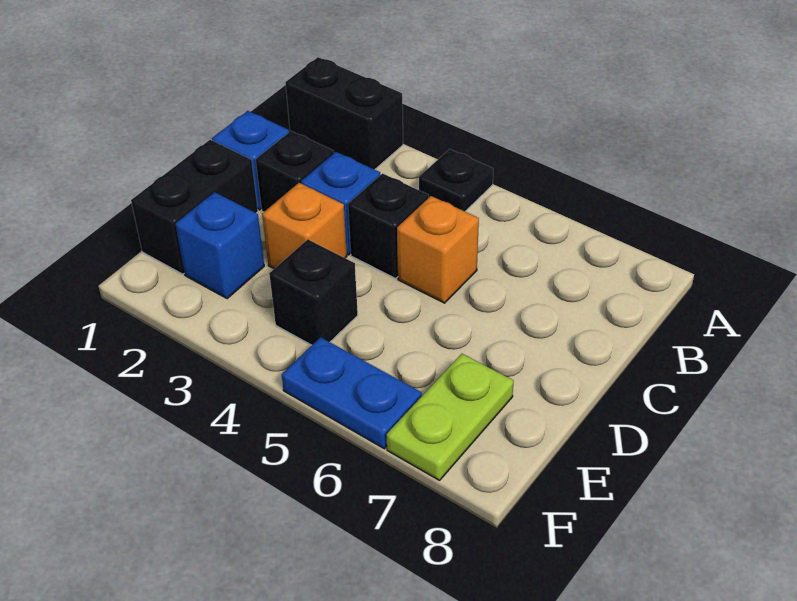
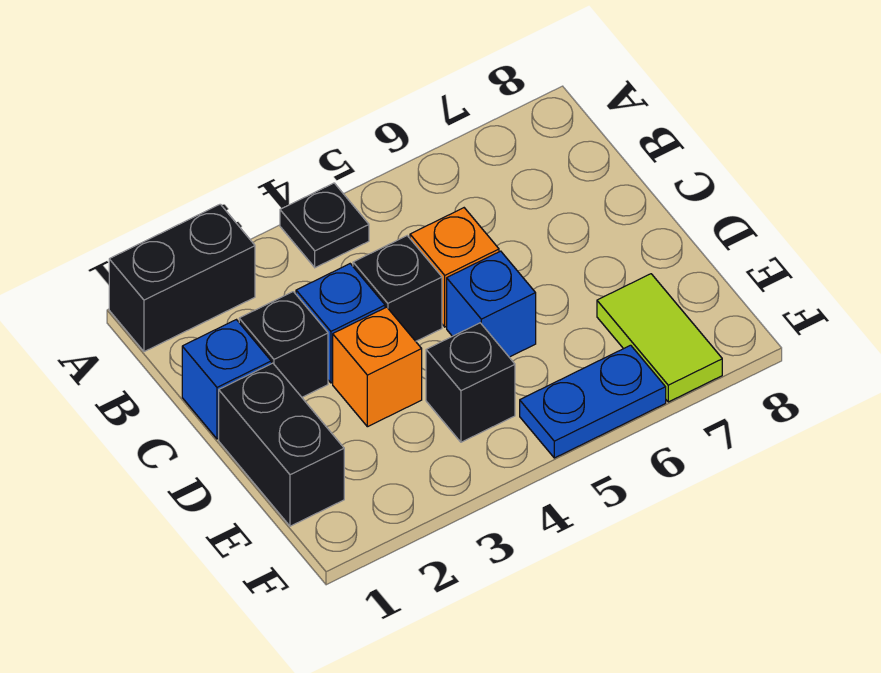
blue brick E2 level 1 -> blue brick D5 level 1
lime plate E7:F7 level 1 -> lime tile E7:F7 level 1

